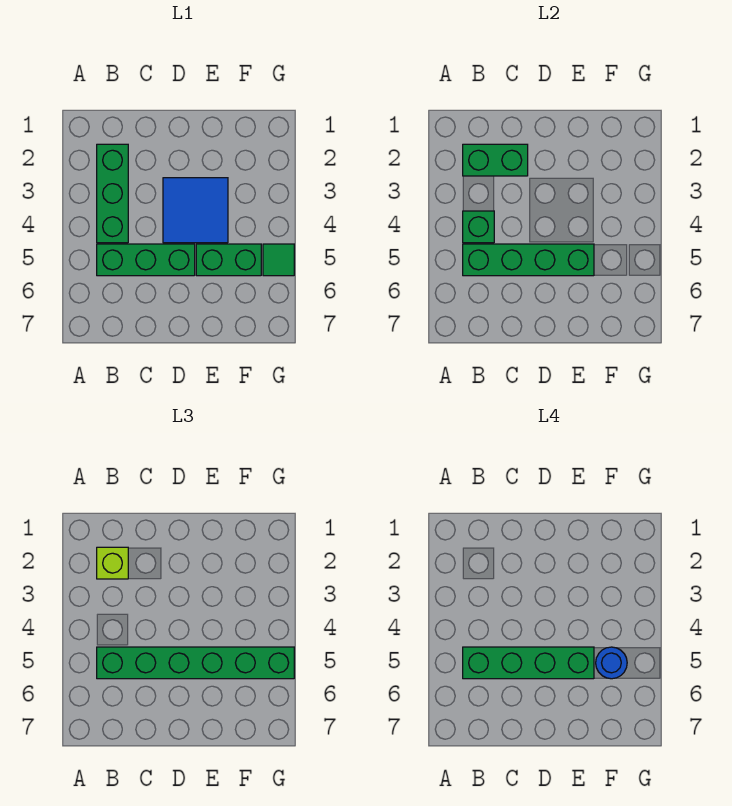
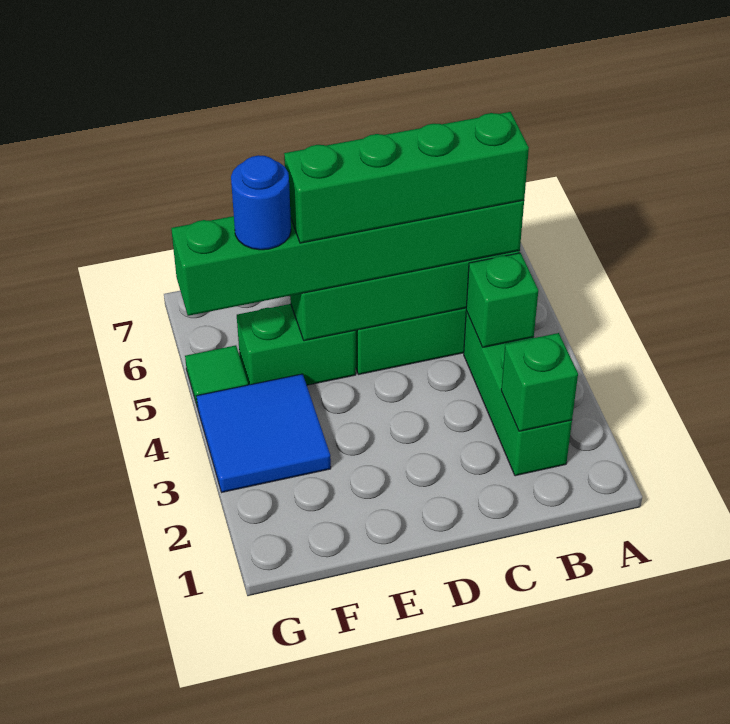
green brick B2:C2 level 2 -> green brick B2 level 2
lime brick B2 level 3 -> none
blue tile D3:E4 level 1 -> blue tile F3:G4 level 1

